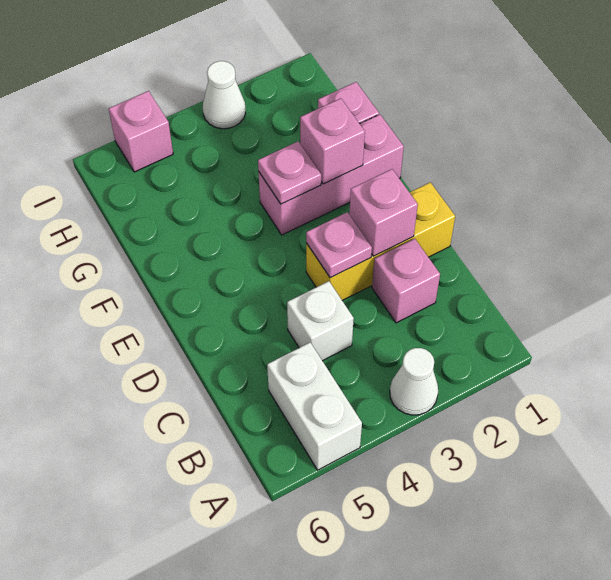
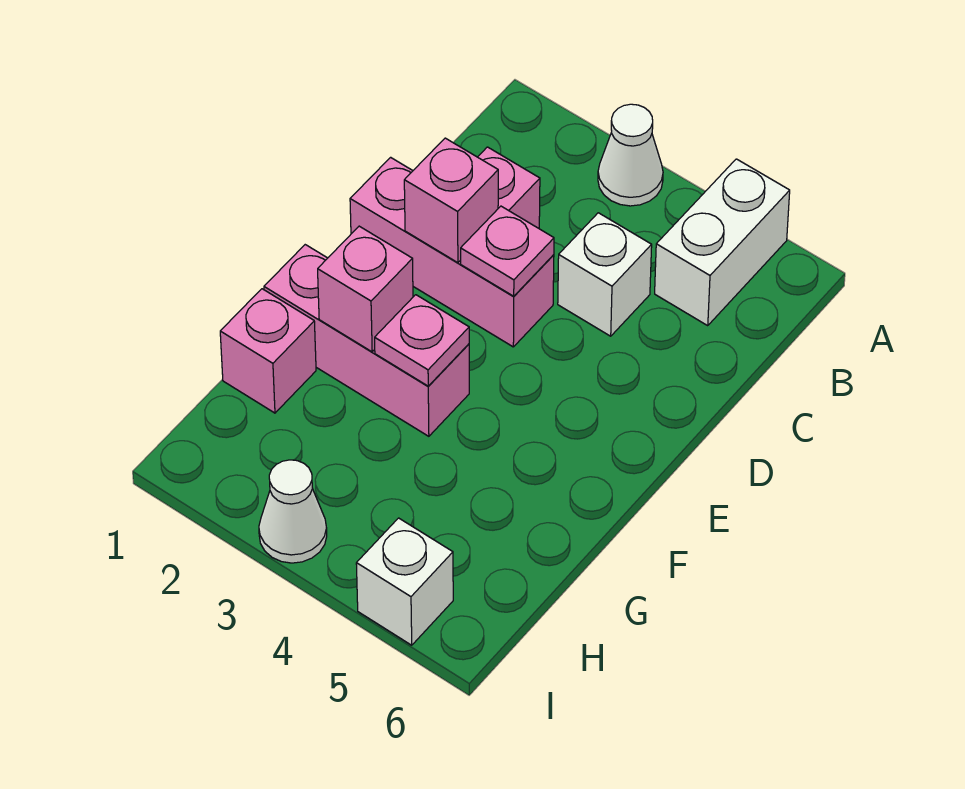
yellow brick D1:D3 level 1 -> pink brick D1:D3 level 1
pink brick I5 level 1 -> white brick I5 level 1

